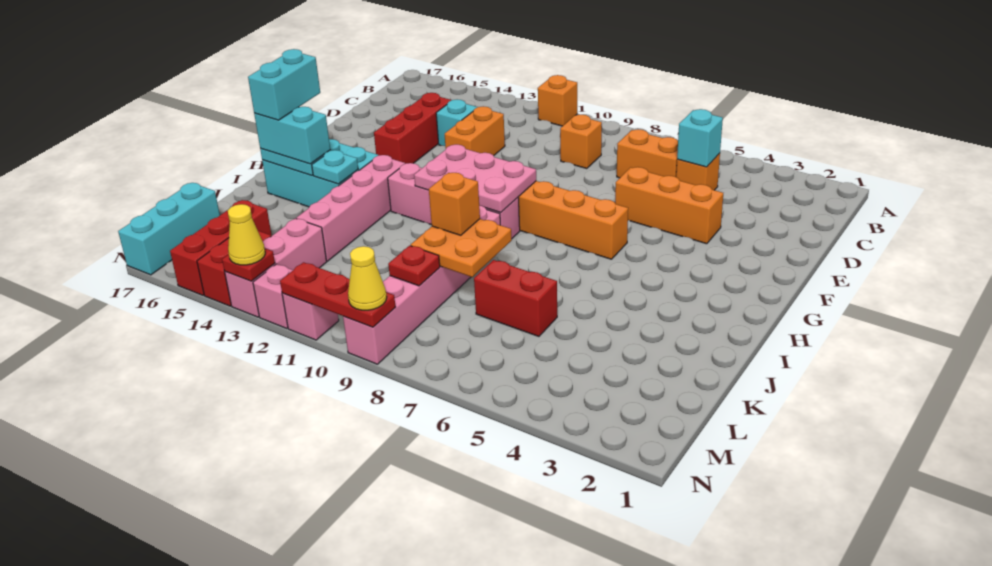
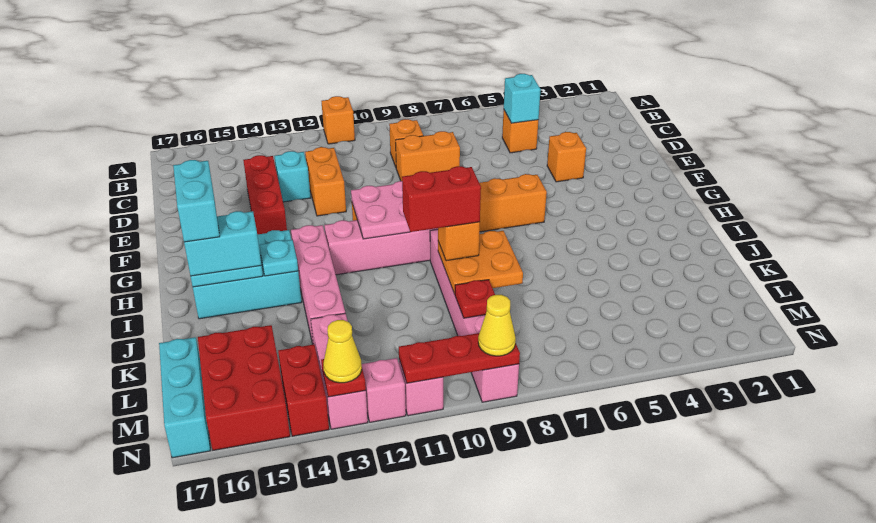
orange brick C6:C7 level 1 -> orange brick D8:D9 level 1
orange brick E4:E6 level 1 -> orange brick E4 level 1
red brick K6:K7 level 1 -> red brick J9:J10 level 4
red brick L15:N15 level 1 -> red brick L15:N16 level 1

